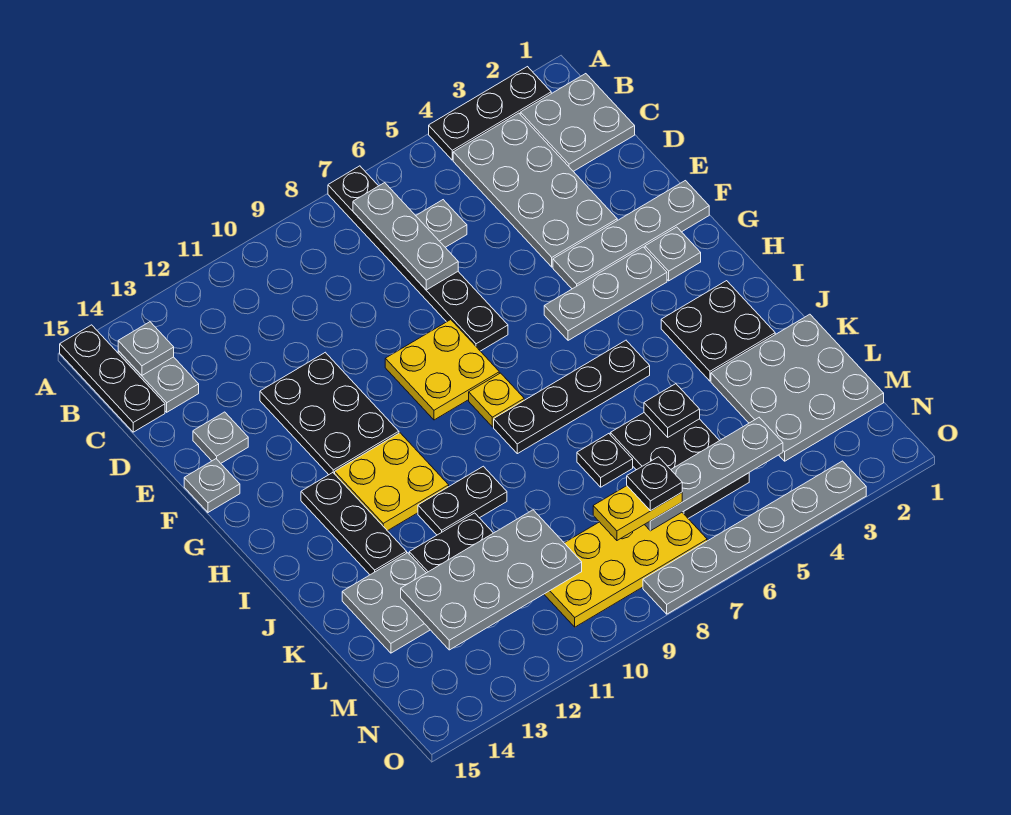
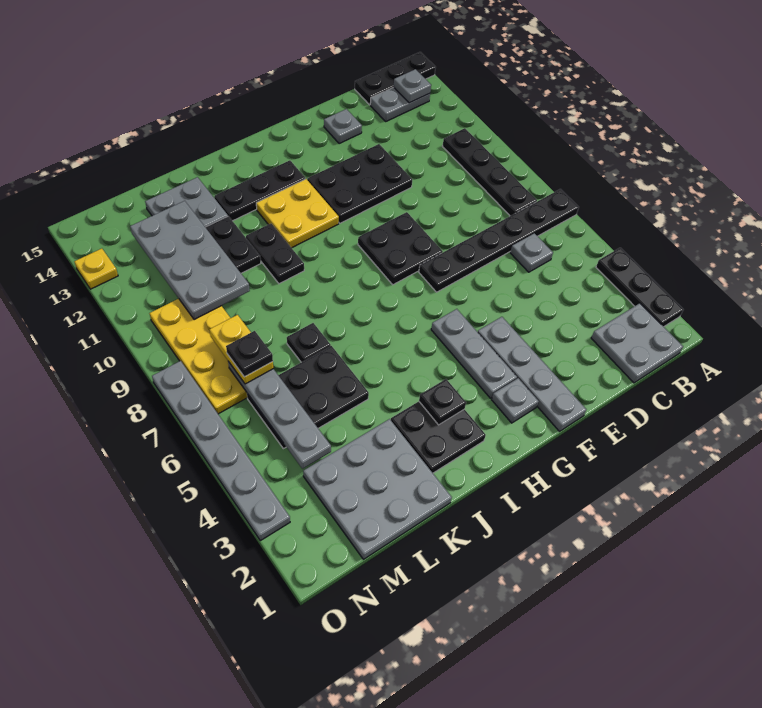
grey plate B3:E4 level 1 -> none
grey plate B7:D7 level 2 -> none
yellow plate F8:G9 level 1 -> black plate F8:G9 level 1
grey plate F15 level 1 -> none
yellow plate H8 level 1 -> yellow plate O13 level 1
black plate I5:I8 level 1 -> black plate B8:B11 level 1
black plate K5 level 2 -> black plate I3 level 2

